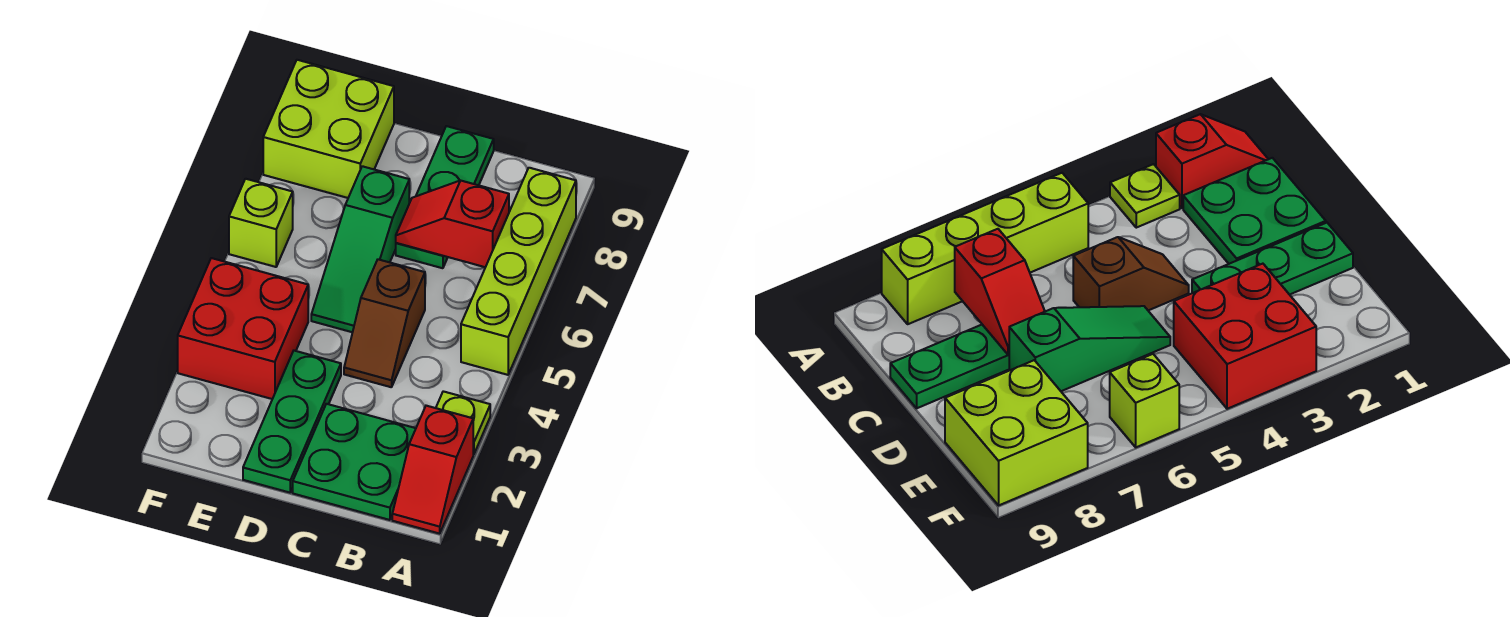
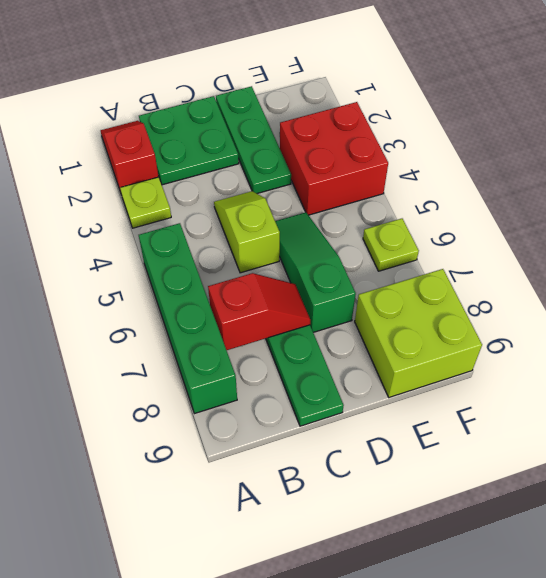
lime brick A5:A8 level 1 -> green brick A5:A8 level 1
brown slope C4:C5 level 1 top 5 -> lime slope C4:C5 level 1 top 5
lime brick F6 level 1 -> lime plate F6 level 1

